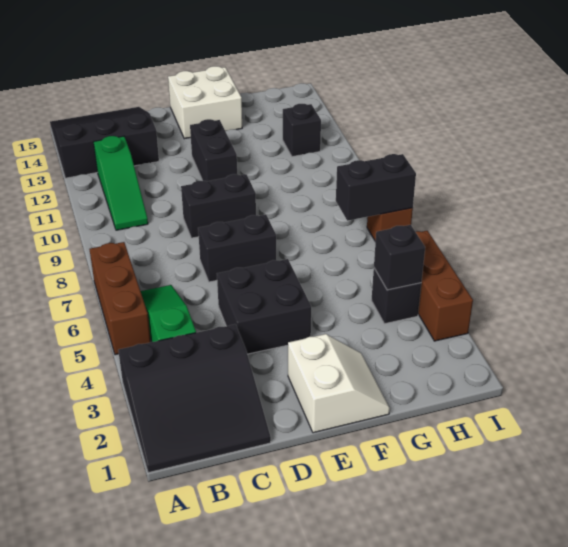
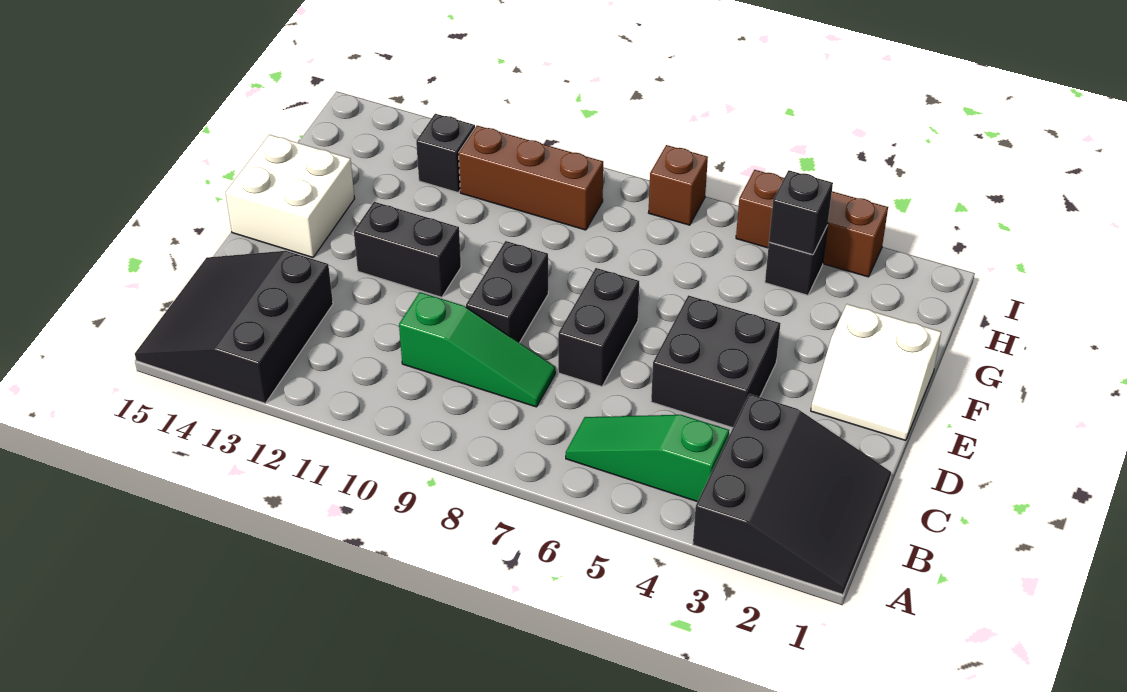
brown brick A5:A7 level 1 -> brown brick H9:H11 level 1
green slope B10:B12 level 1 top 12 -> green slope C8:C10 level 1 top 10
white slope E1:F2 level 1 top E -> white slope E1:F2 level 1 top F
black brick H7:I7 level 2 -> none

